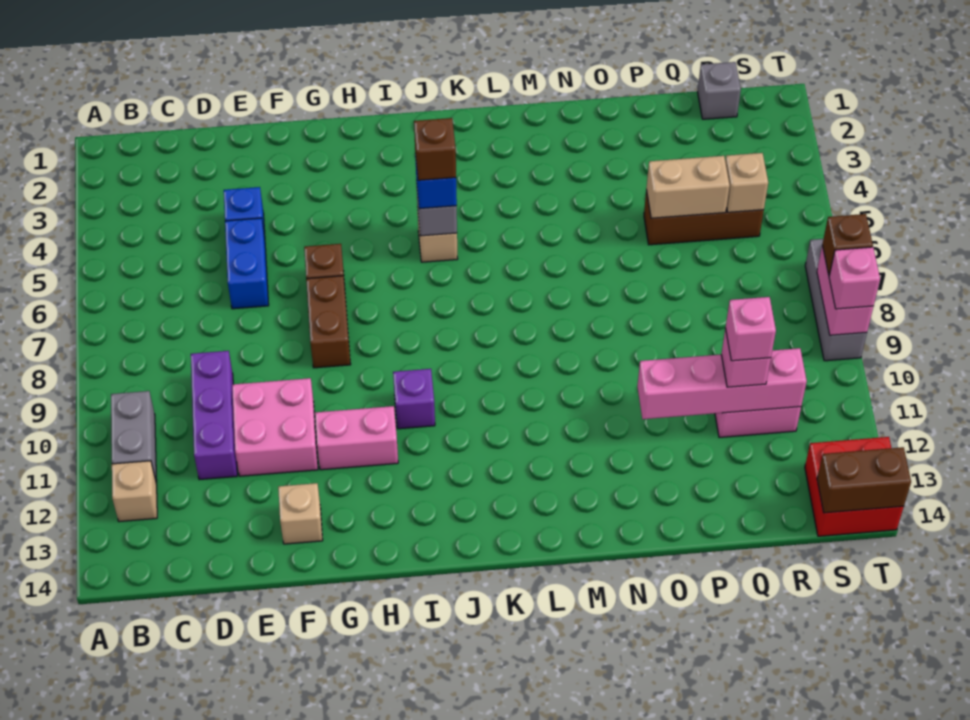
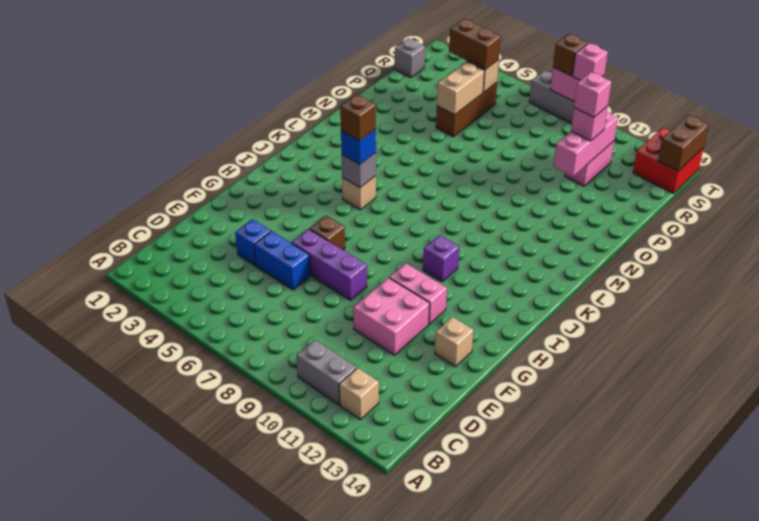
purple brick D9:D11 level 1 -> purple brick F6:F8 level 1
brown brick G7:G8 level 1 -> brown brick R4:R5 level 3
pink brick G11:H11 level 1 -> pink brick G10:G11 level 1
pink brick O11:R11 level 2 -> pink brick P11:R11 level 2

